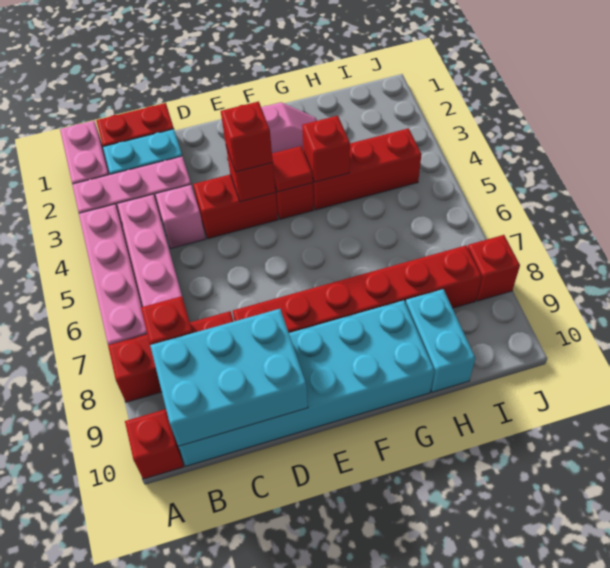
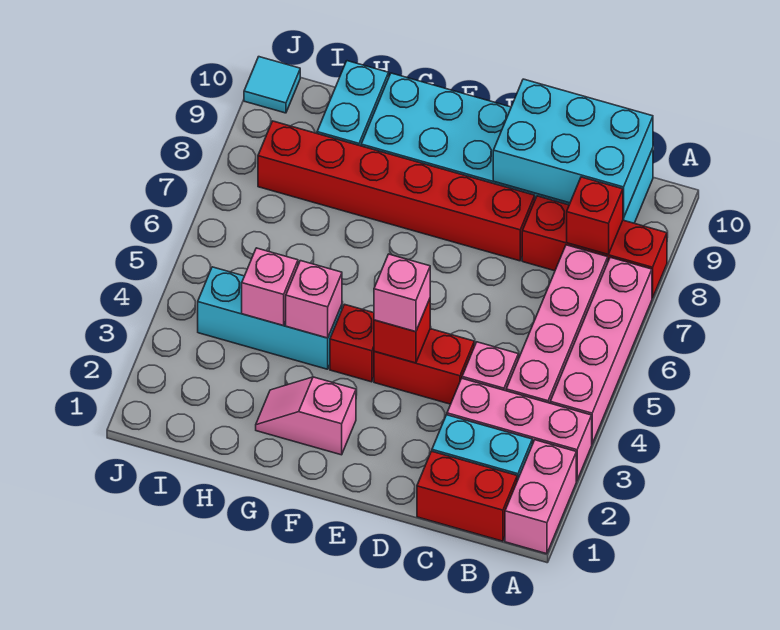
red brick A10 level 1 -> none
red brick E4 level 3 -> pink brick E4 level 3
red tile F4 level 2 -> none
red brick G4:I4 level 1 -> cyan brick G4:I4 level 1
red brick G4 level 2 -> pink brick G4 level 2
none -> pink brick H4 level 2
red brick J8 level 1 -> none
none -> cyan tile J10 level 1

